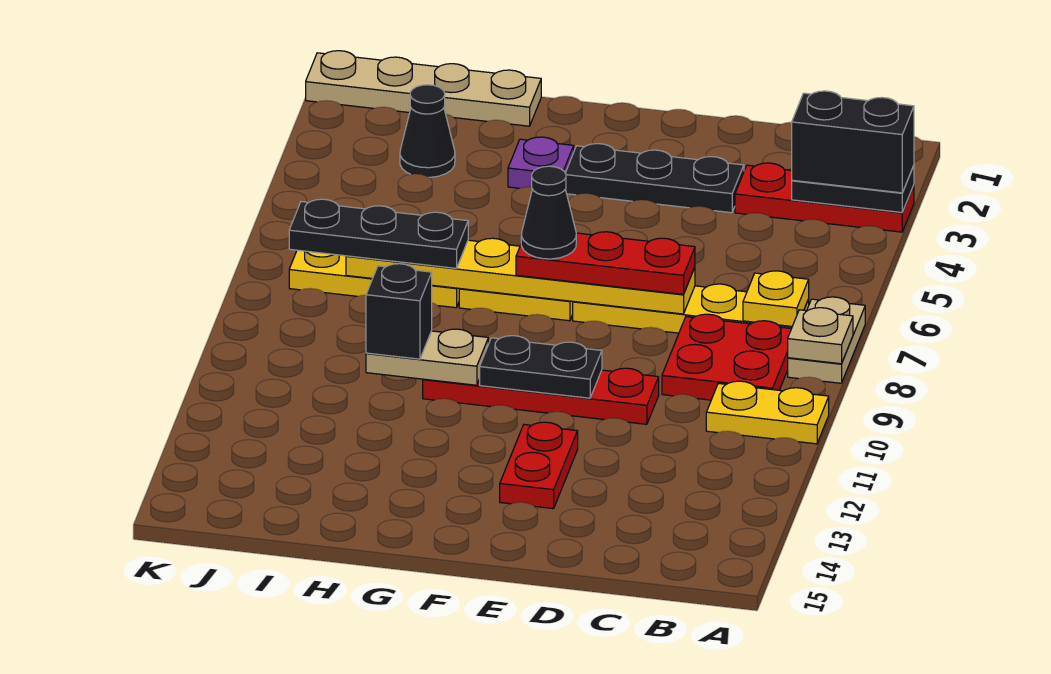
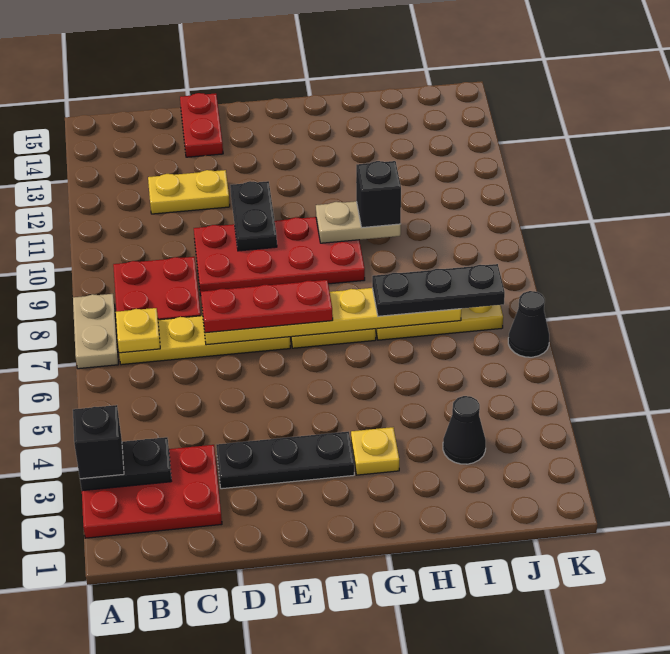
red plate A3:C3 level 1 -> red plate A2:C3 level 1
black brick A3:B3 level 3 -> black brick A3 level 3
tan plate A8 level 2 -> none
yellow plate A10:B10 level 1 -> yellow plate C12:D12 level 1
red plate D10:G10 level 1 -> red plate D9:G10 level 1
black plate E10:F10 level 2 -> black plate E10:E11 level 2
red plate E12:E13 level 1 -> red plate D14:D15 level 1
black cone F7 level 4 -> black cone K6 level 1
purple plate G3 level 1 -> yellow plate G3 level 1
tan plate H1:K1 level 1 -> none

